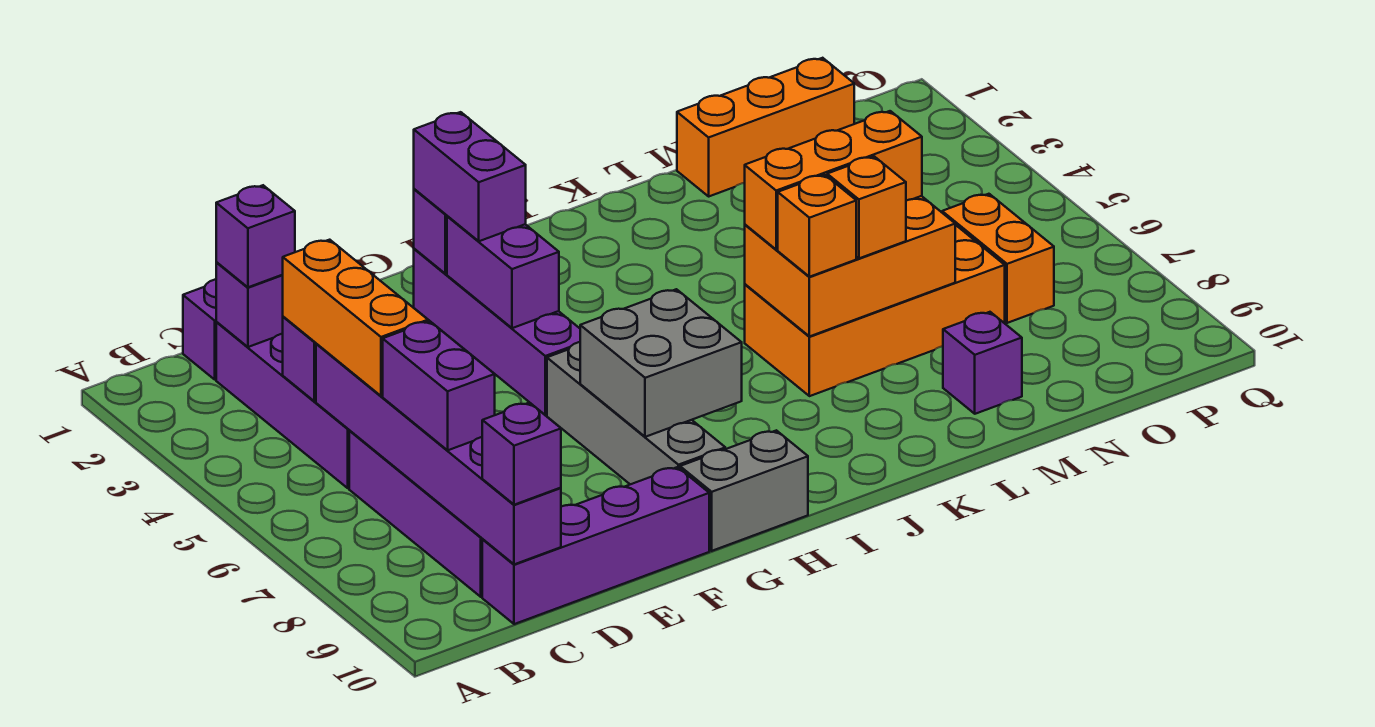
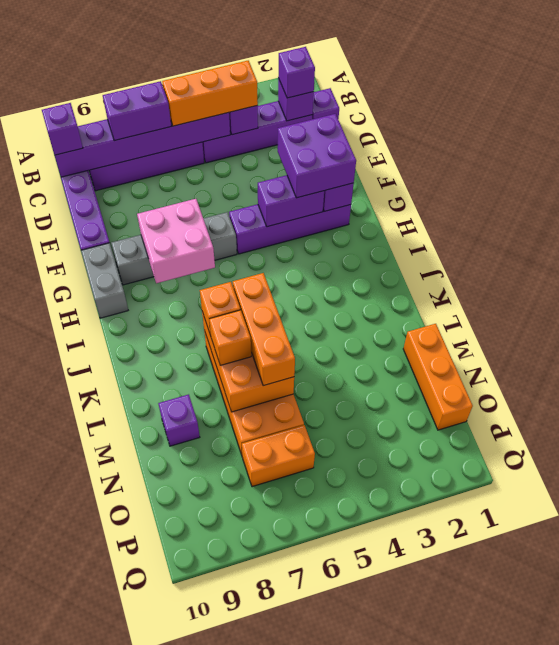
purple brick G2:G3 level 3 -> purple brick F2:G3 level 3
grey brick G7:H8 level 2 -> pink brick G7:H8 level 2

